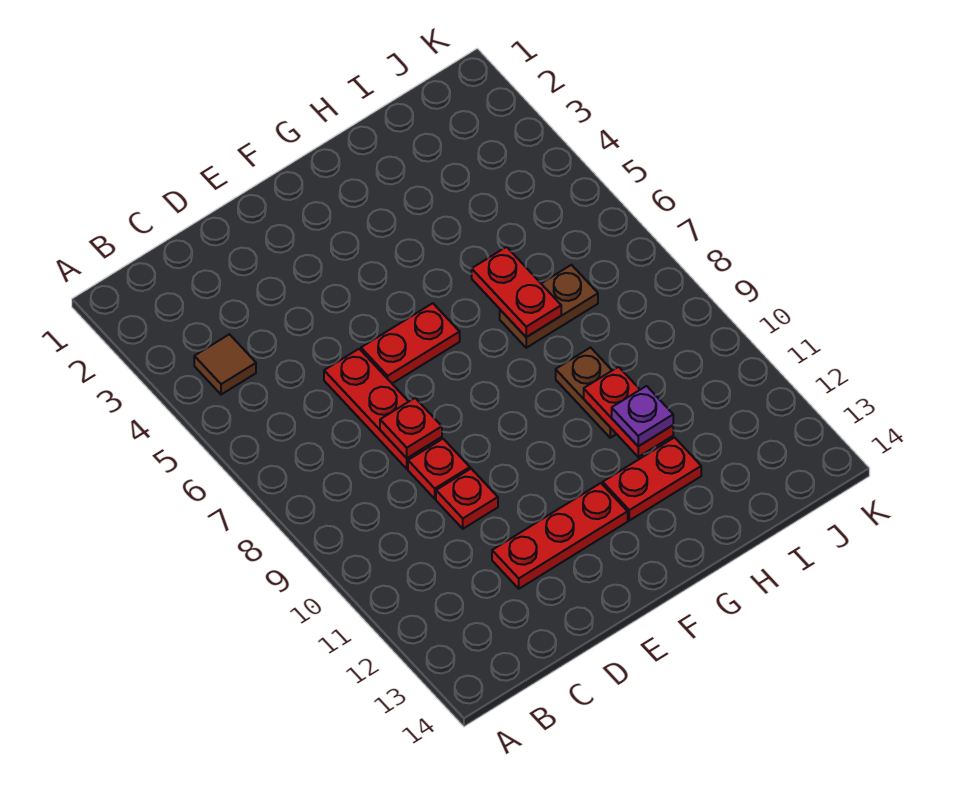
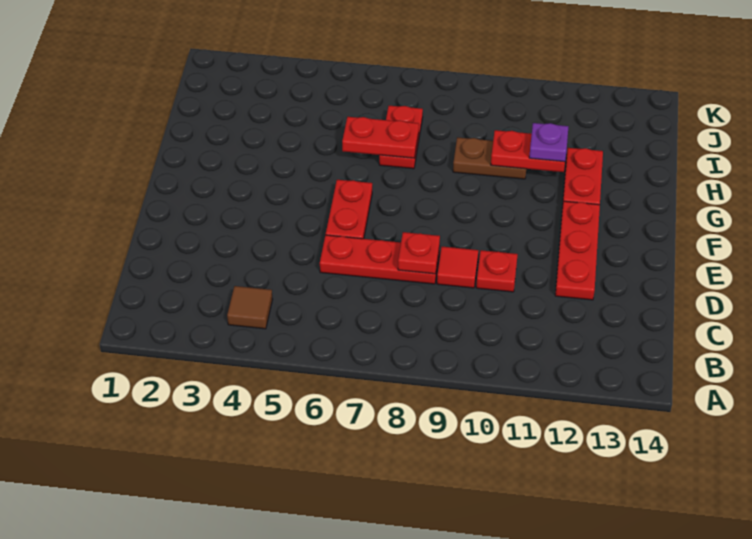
red plate D9 level 1 -> red tile D9 level 1
brown plate H7:I7 level 1 -> red plate H7:I7 level 1

